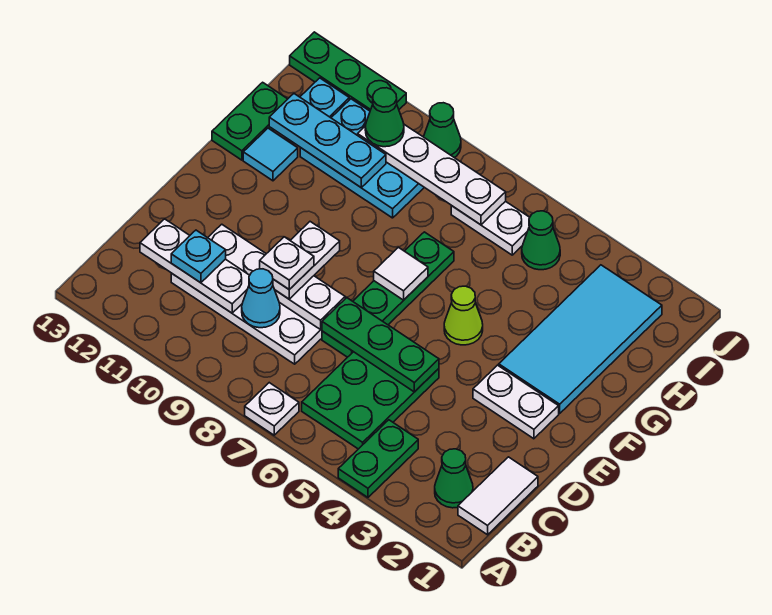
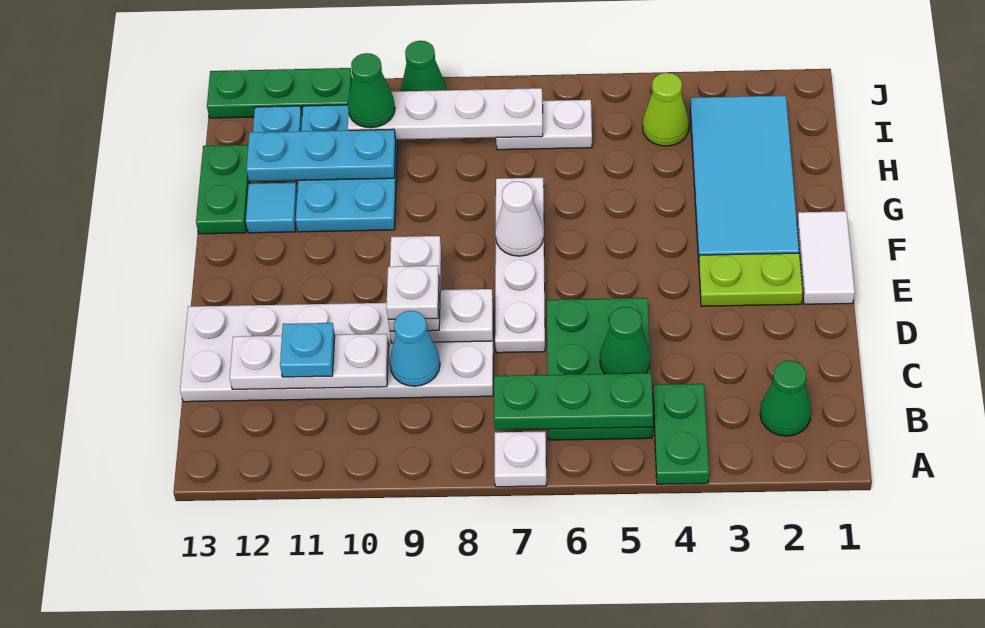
white tile B1:C1 level 1 -> white tile E1:F1 level 1
white plate C8:D11 level 1 -> white plate C8:D13 level 1
green plate D5:D7 level 2 -> green plate B5:B7 level 2
green plate D7:G7 level 1 -> white plate D7:G7 level 1
white plate E2:E3 level 1 -> lime plate E2:E3 level 1
lime cone F5 level 1 -> lime cone I4 level 1
white tile F7 level 2 -> white cone F7 level 2
cyan plate H9:I11 level 1 -> cyan plate G10:I11 level 1
green cone I5 level 1 -> green cone C5 level 2

